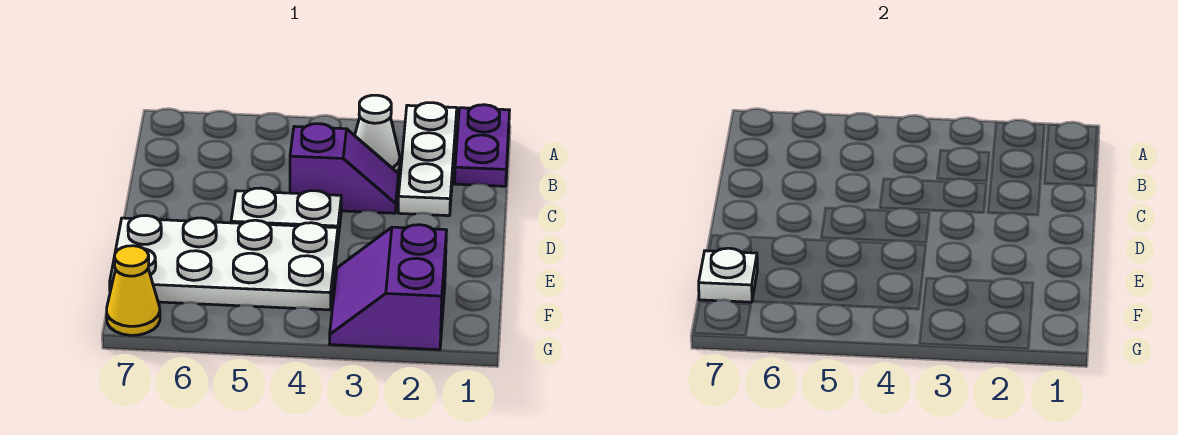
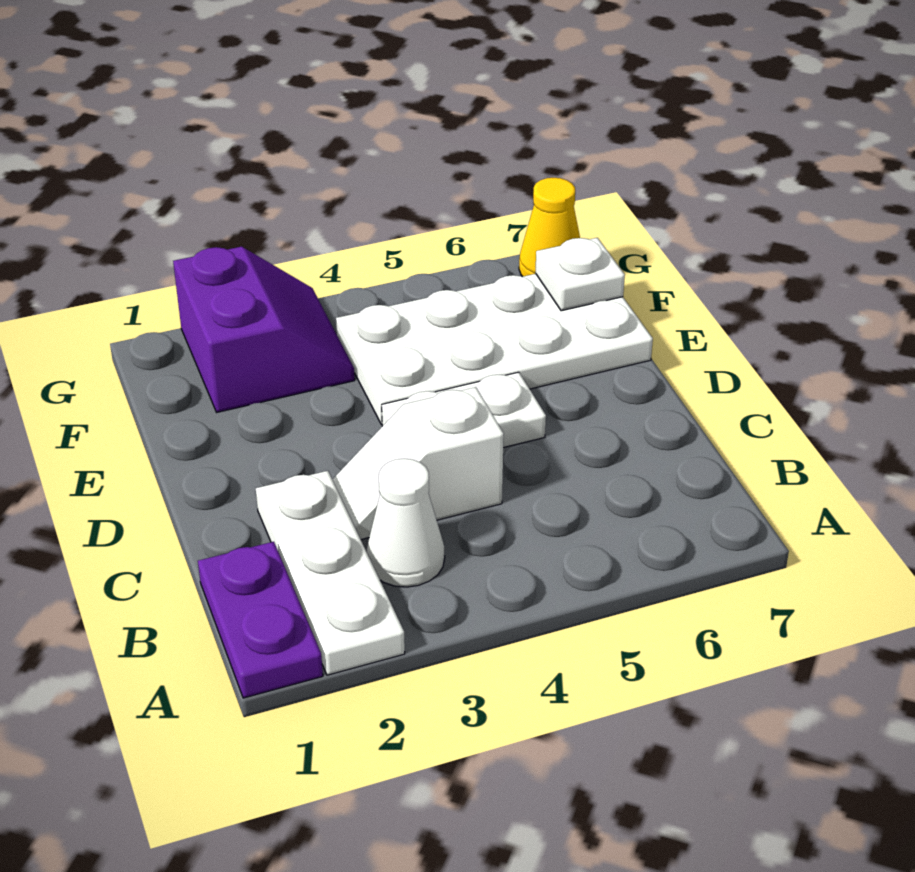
purple slope C3:C4 level 1 top 4 -> white slope C3:C4 level 1 top 4

